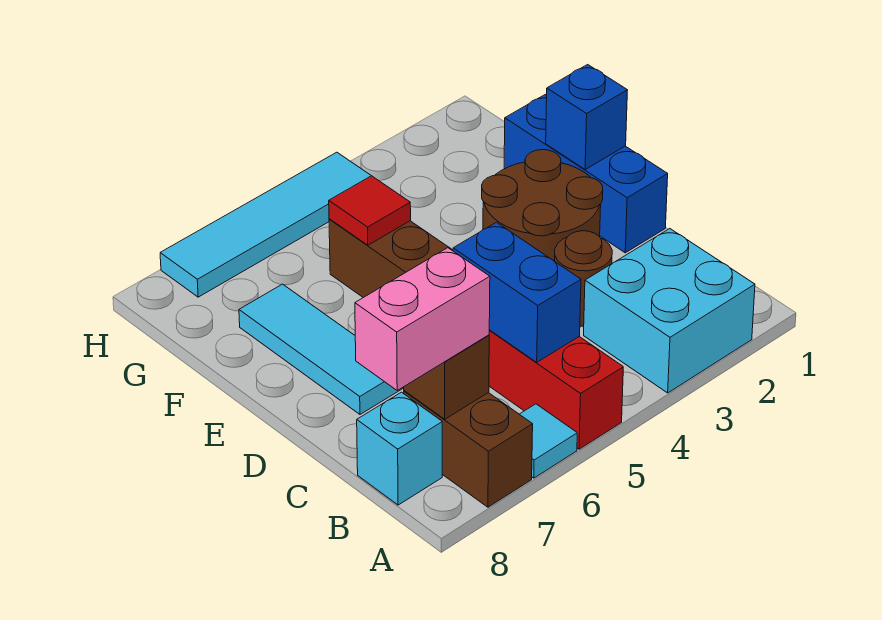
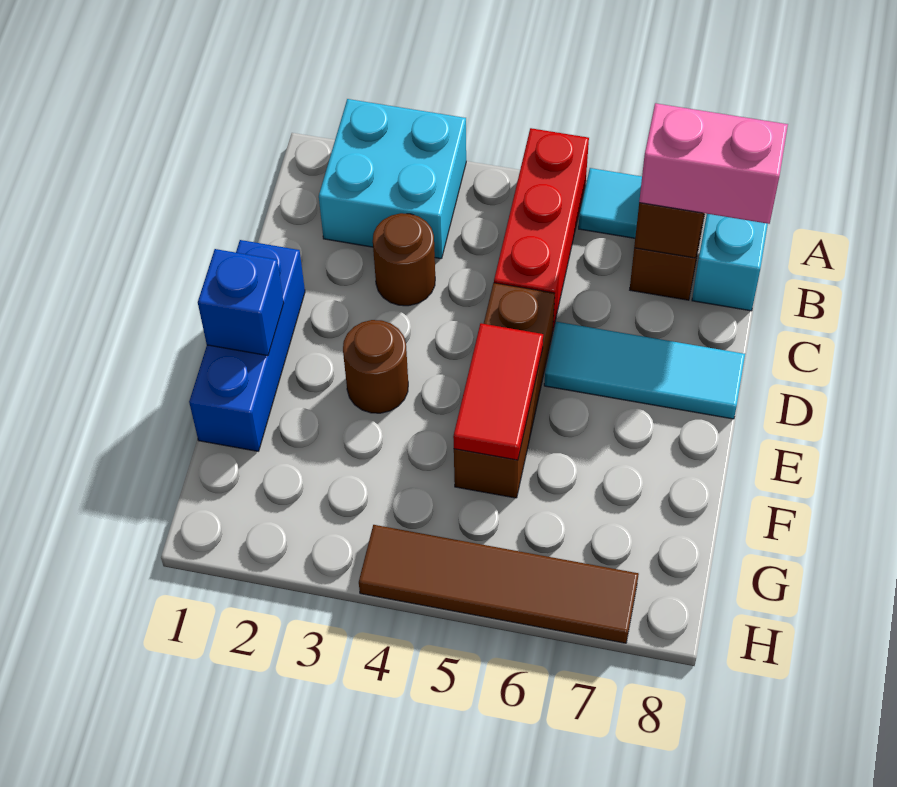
blue brick B5:C5 level 2 -> none
brown round brick D2:E3 level 1 -> brown round brick E3 level 1
cyan tile D7:F7 level 1 -> cyan tile D6:D8 level 1
red tile F5 level 2 -> red tile E5:F5 level 2
cyan tile H4:H7 level 1 -> brown tile H4:H7 level 1

